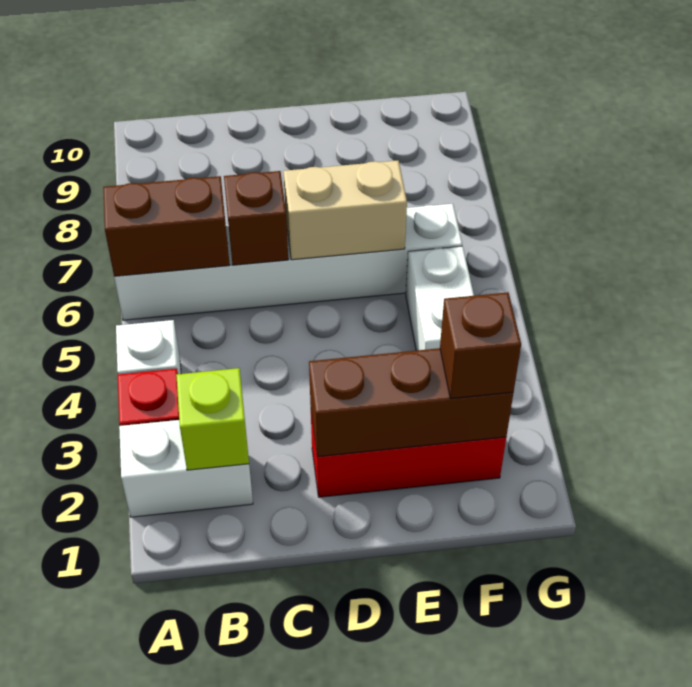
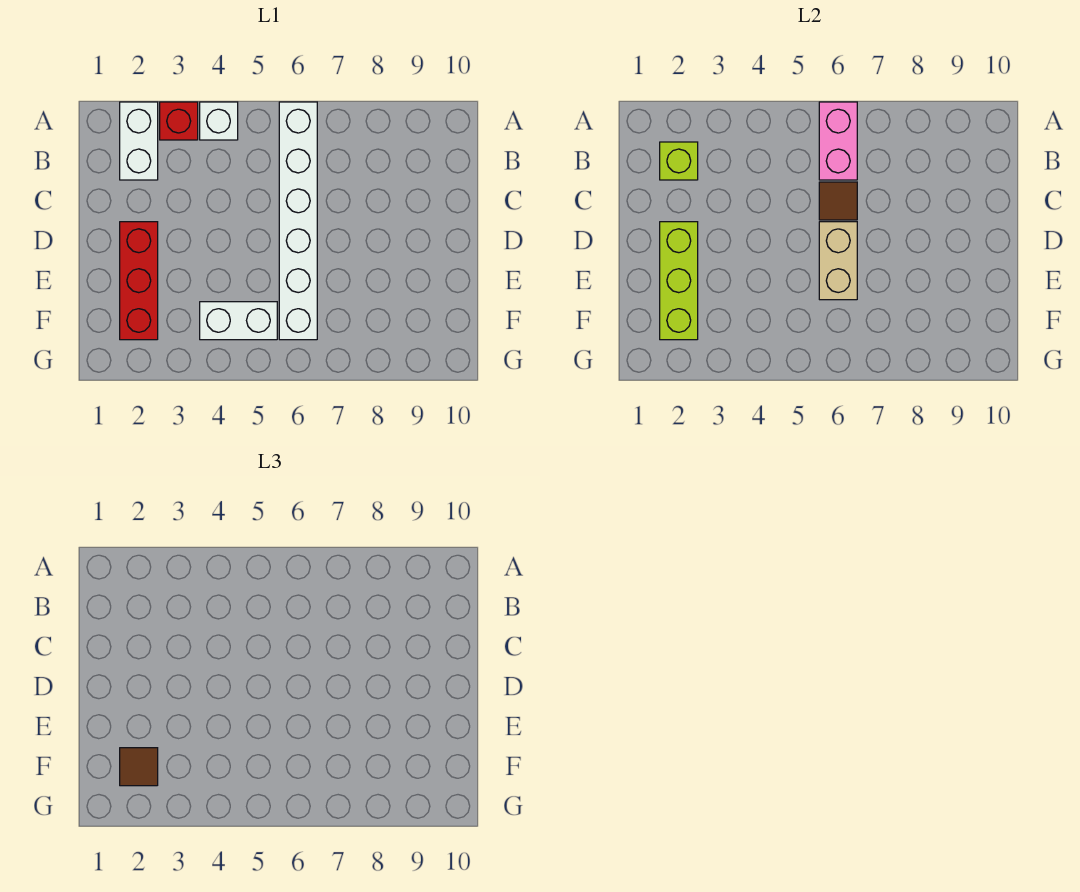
brown brick A6:B6 level 2 -> pink brick A6:B6 level 2
brown brick C6 level 2 -> brown tile C6 level 2
brown brick D2:F2 level 2 -> lime brick D2:F2 level 2
brown brick F2 level 3 -> brown tile F2 level 3

